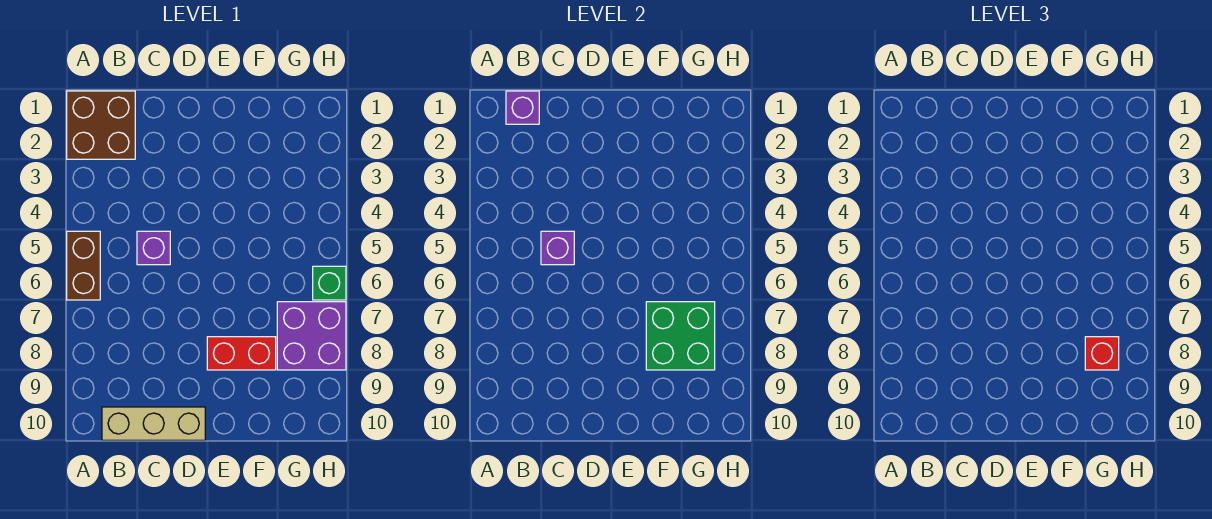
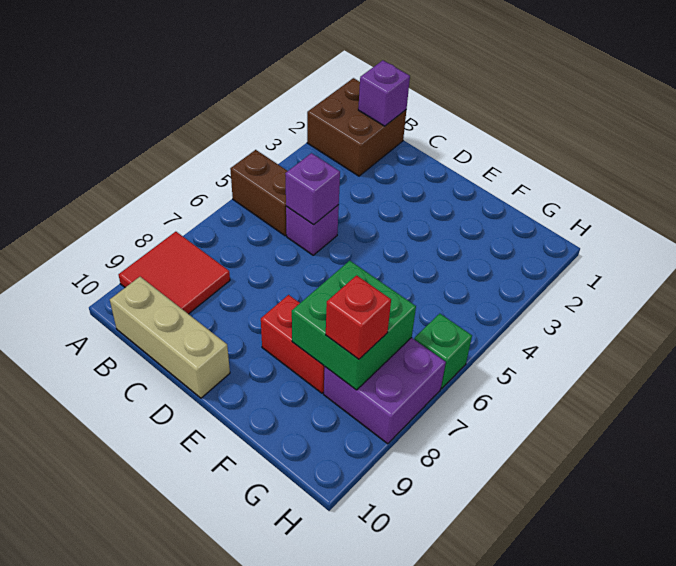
brown brick A5:A6 level 1 -> brown brick A5:B5 level 1
none -> red tile A8:B9 level 1

